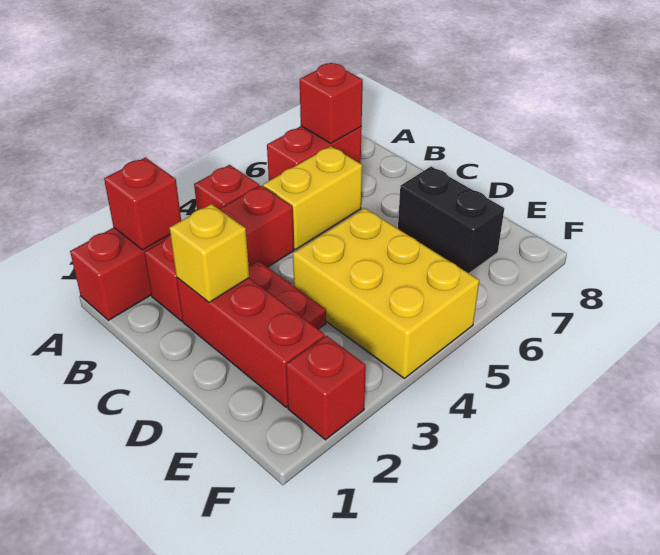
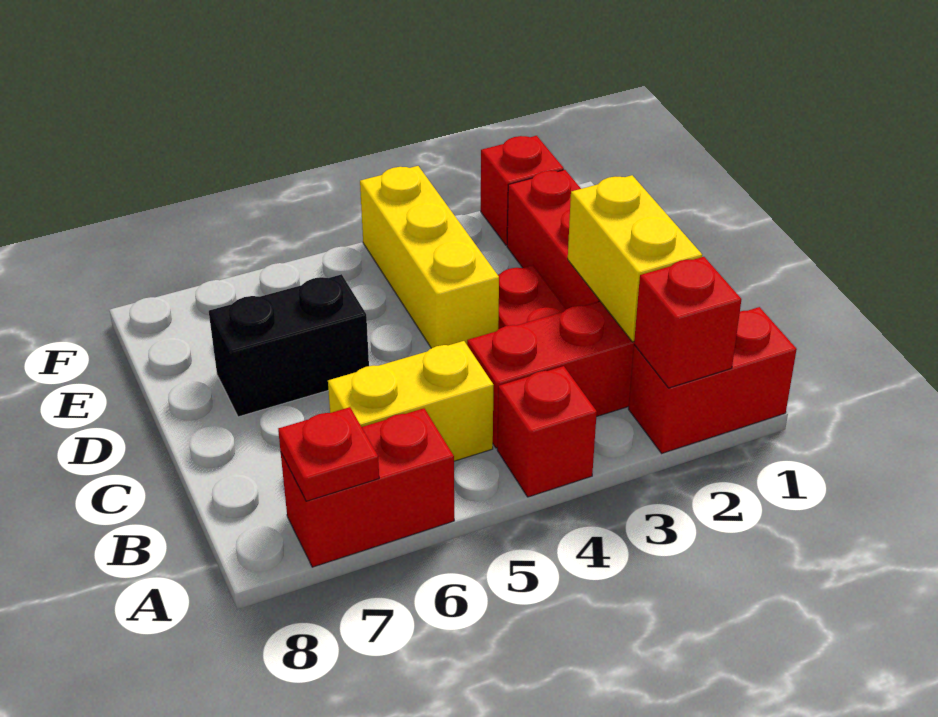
red brick A7 level 2 -> red plate A7 level 2
yellow brick C2 level 2 -> yellow brick B2:C2 level 2
yellow brick D4:F5 level 1 -> yellow brick D4:F4 level 1
black brick D7:E7 level 1 -> black brick D6:D7 level 1

